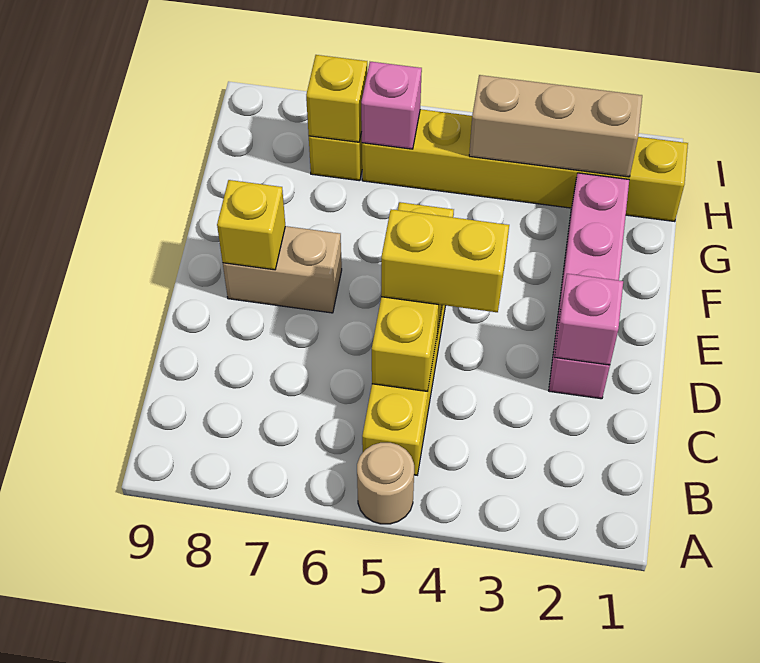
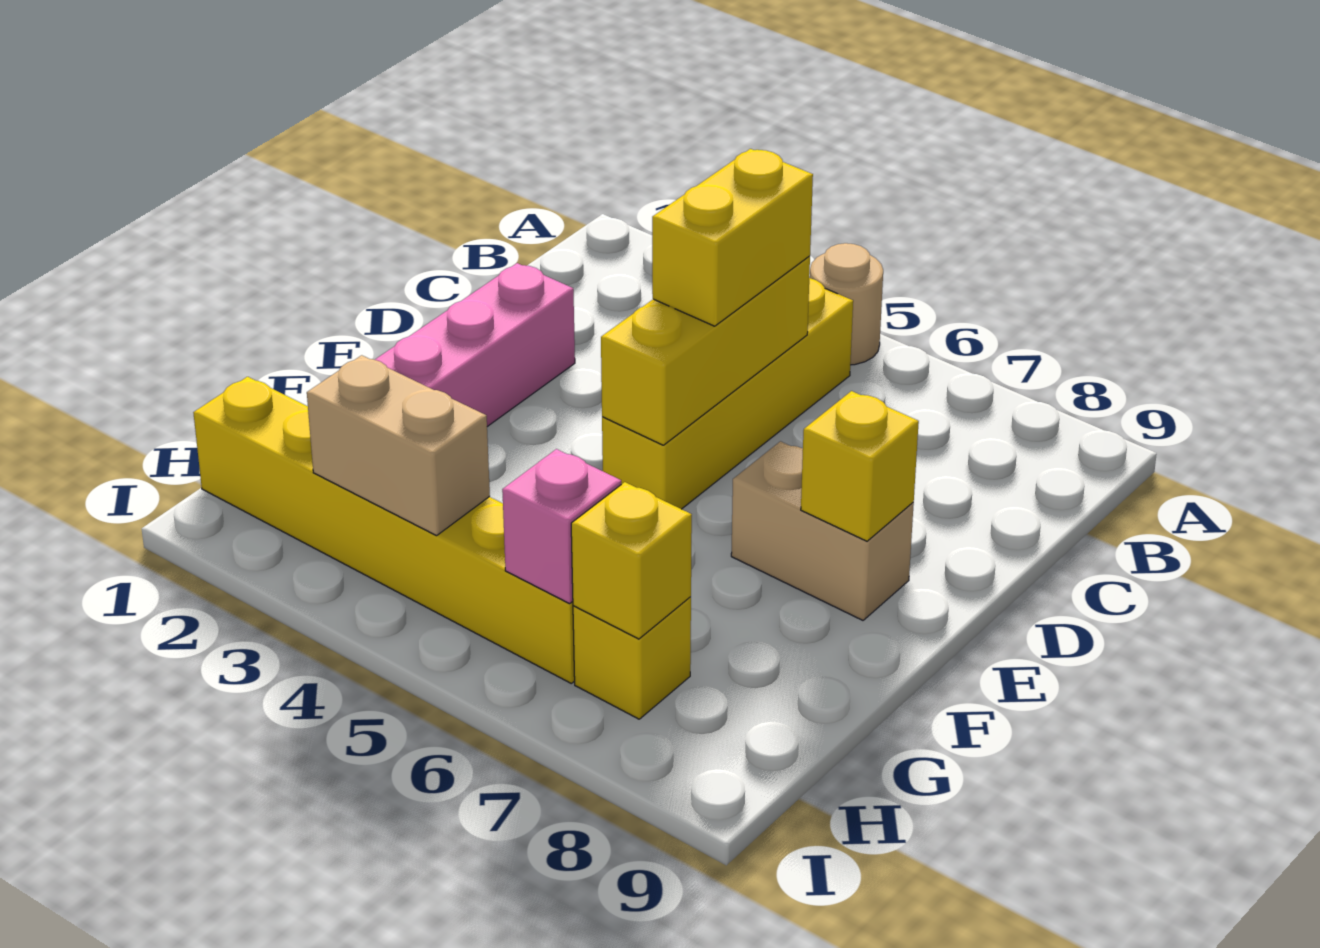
pink brick D2 level 2 -> none
yellow brick D4:D5 level 3 -> yellow brick C5:D5 level 3
tan brick H2:H4 level 2 -> tan brick H3:H4 level 2

